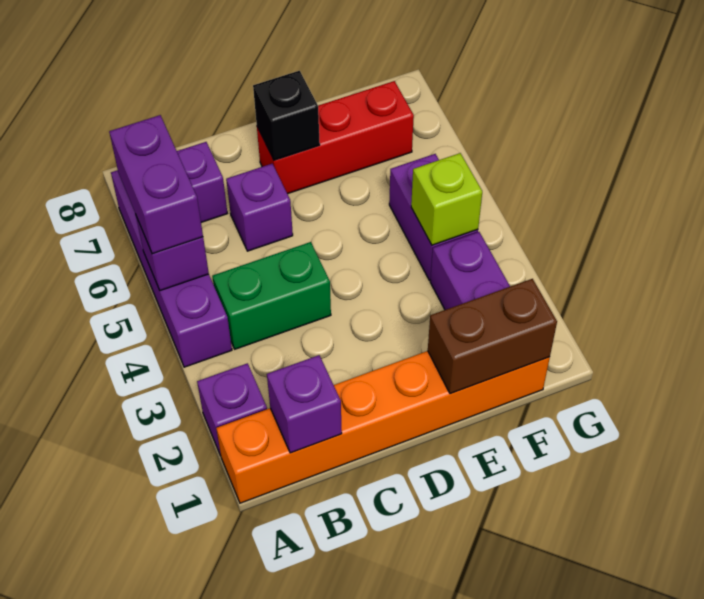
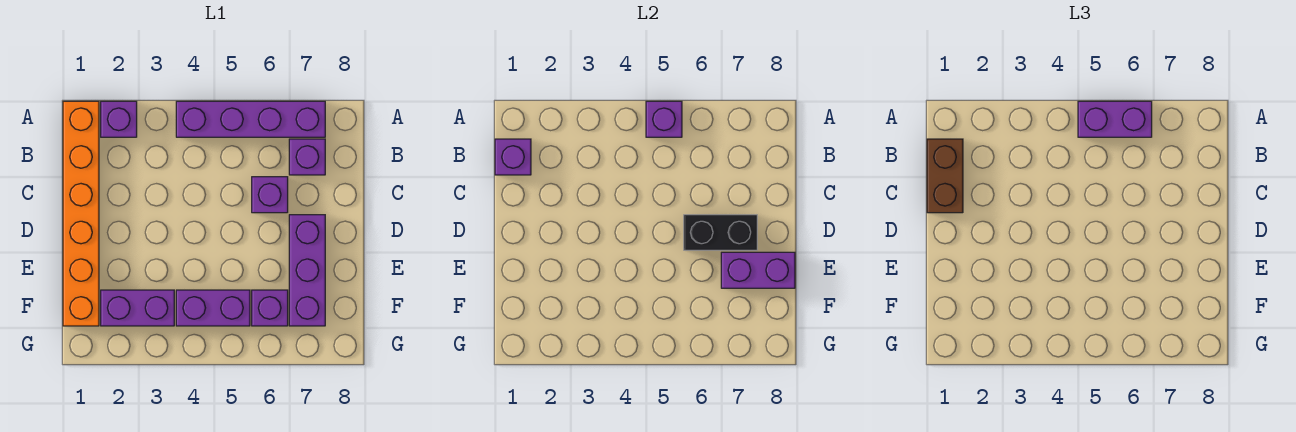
green brick B4:C4 level 1 -> none
red brick D7:F7 level 1 -> purple brick D7:F7 level 1
black brick D7 level 2 -> black brick D6:D7 level 2
brown brick E1:F1 level 2 -> brown brick B1:C1 level 3
none -> purple brick E7:E8 level 2
lime brick F4 level 2 -> none
none -> purple brick F6 level 1

